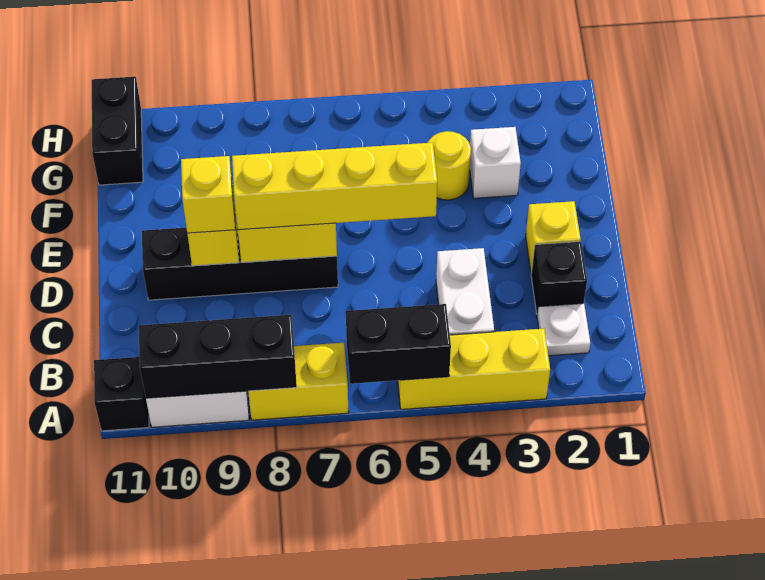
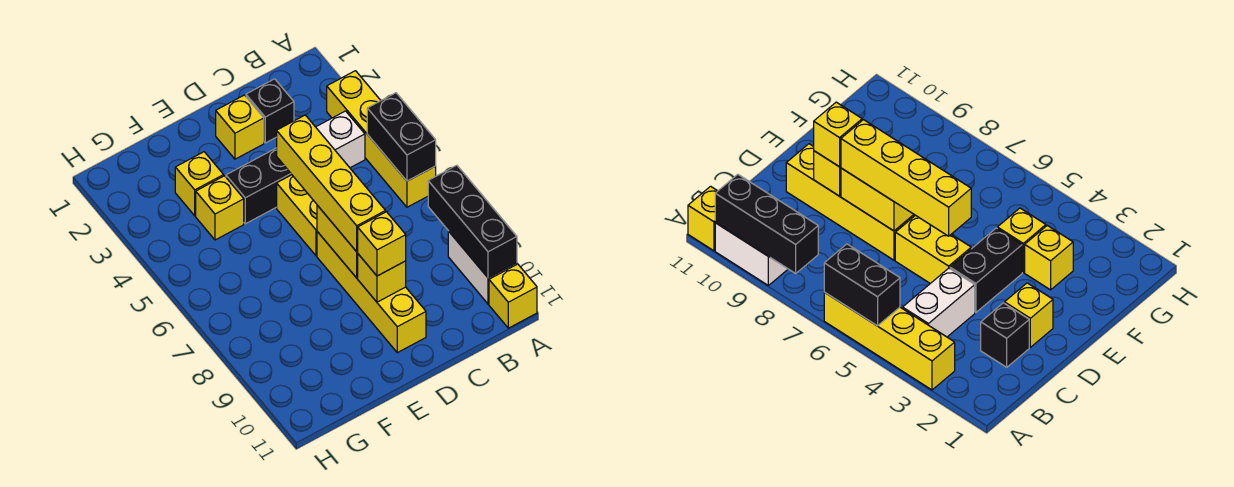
yellow brick A3:A5 level 1 -> yellow brick A3:A6 level 1
yellow brick A7:A8 level 1 -> yellow brick D5:D6 level 1
black brick A11 level 1 -> yellow brick A11 level 1
white plate B2 level 1 -> none
black brick D7:D10 level 1 -> yellow brick D7:D10 level 1
white brick F3 level 1 -> yellow brick F3 level 1
yellow round brick F4 level 1 -> yellow brick F4 level 1
black brick G11:H11 level 1 -> black brick D4:E4 level 1

